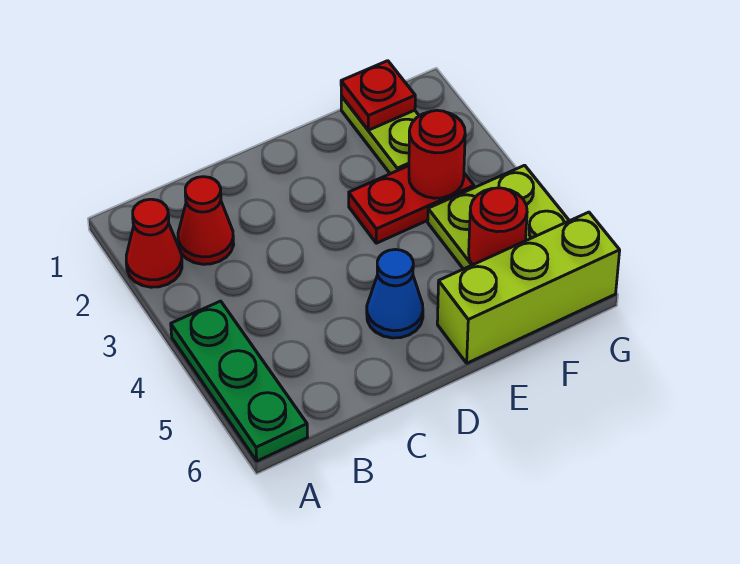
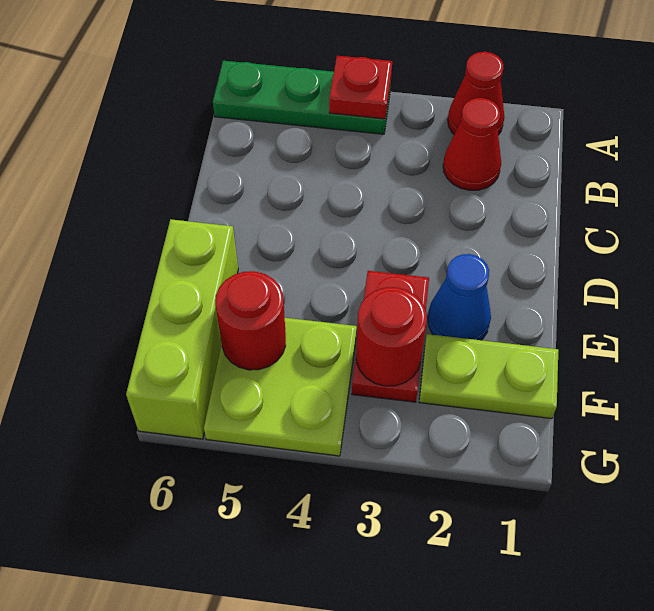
blue cone D5 level 1 -> blue cone E2 level 1
red plate F1 level 2 -> red plate A4 level 2

